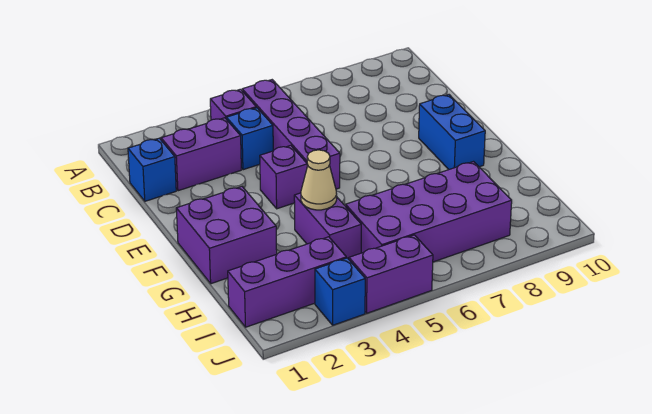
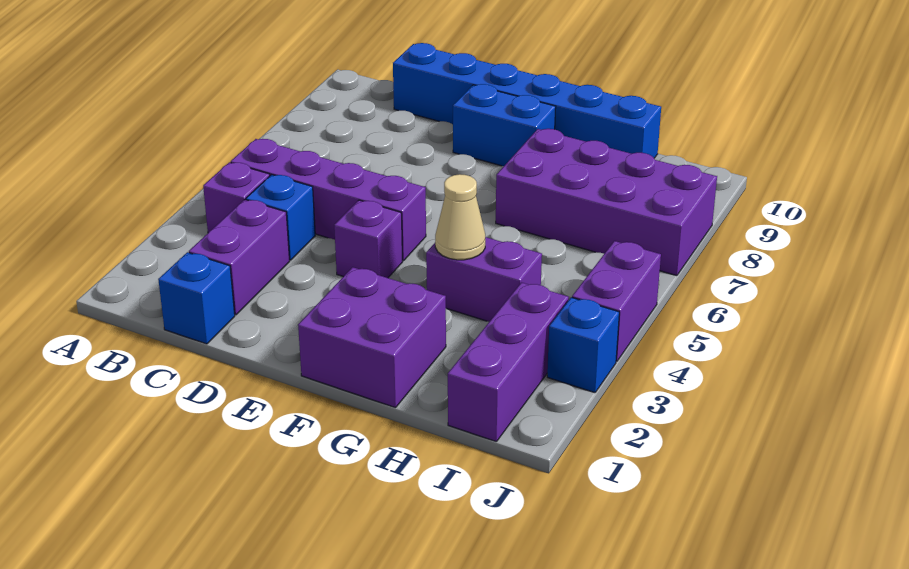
none -> blue brick C10:H10 level 1
purple brick H5:I8 level 1 -> purple brick G7:J8 level 1

